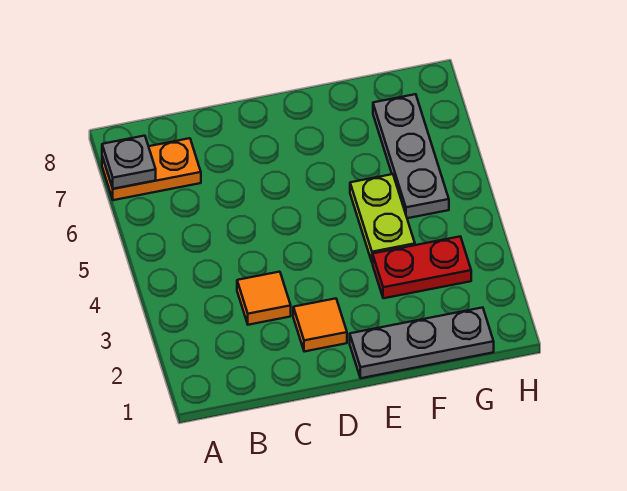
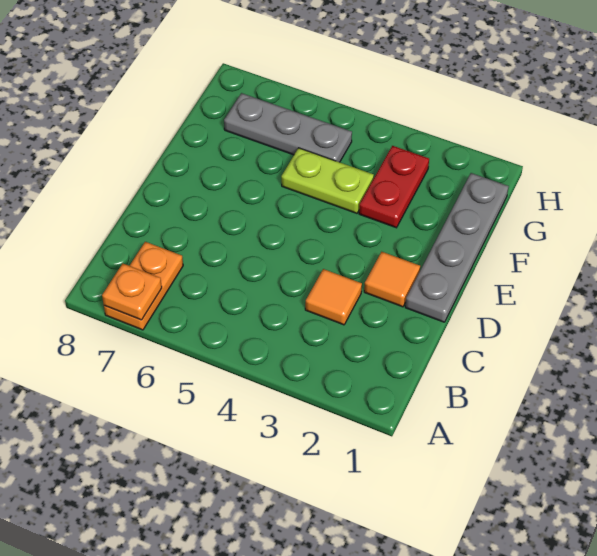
grey plate A7 level 2 -> orange plate A7 level 2
grey plate E1:G1 level 1 -> grey plate D1:G1 level 1

